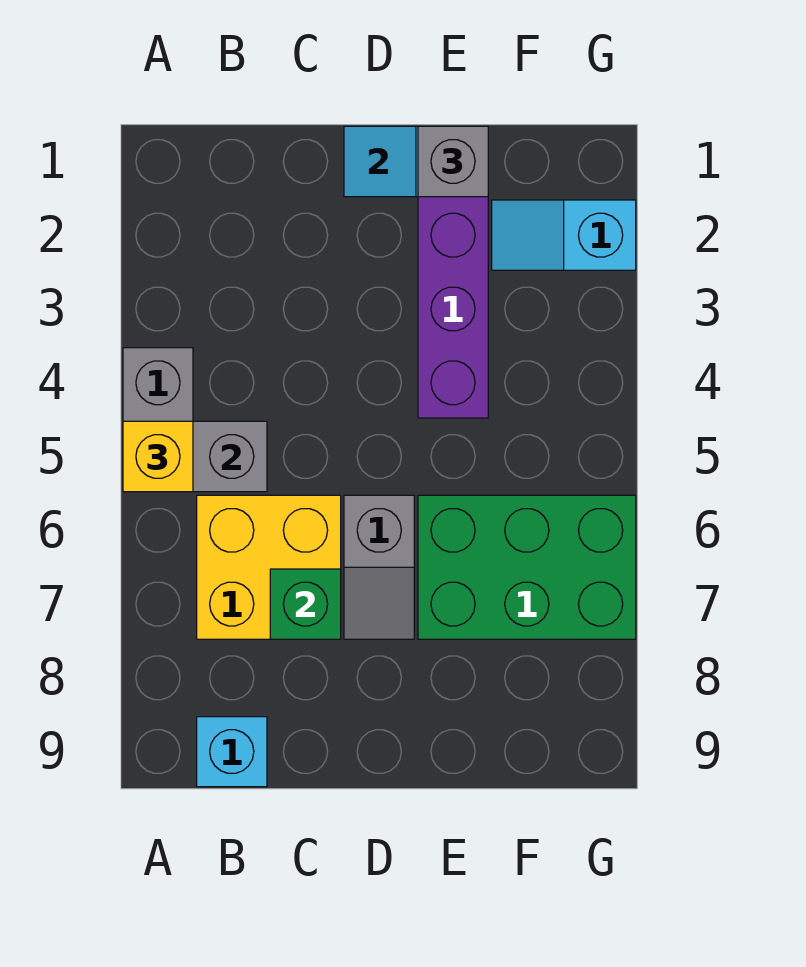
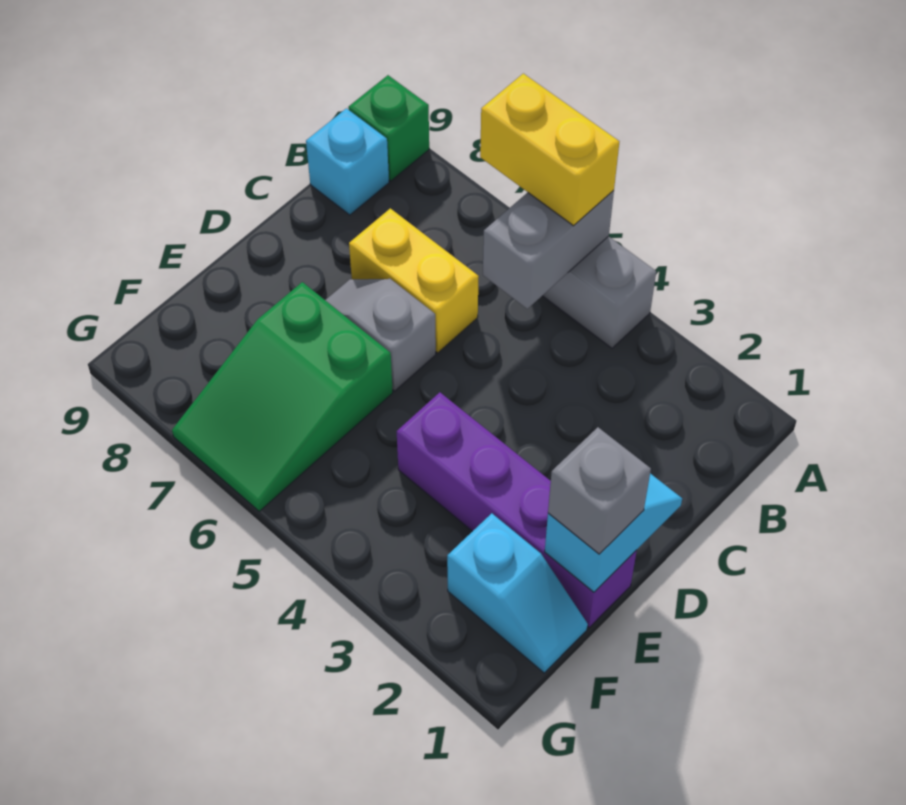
yellow brick A5 level 3 -> yellow brick A5:A6 level 3
yellow brick B6:C7 level 1 -> yellow brick C6:C7 level 1
green brick C7 level 2 -> green brick A9 level 1
green brick E6:G7 level 1 -> green slope E6:G7 level 1 top E
cyan slope F2:G2 level 1 top G -> cyan slope F1:F2 level 1 top 2

